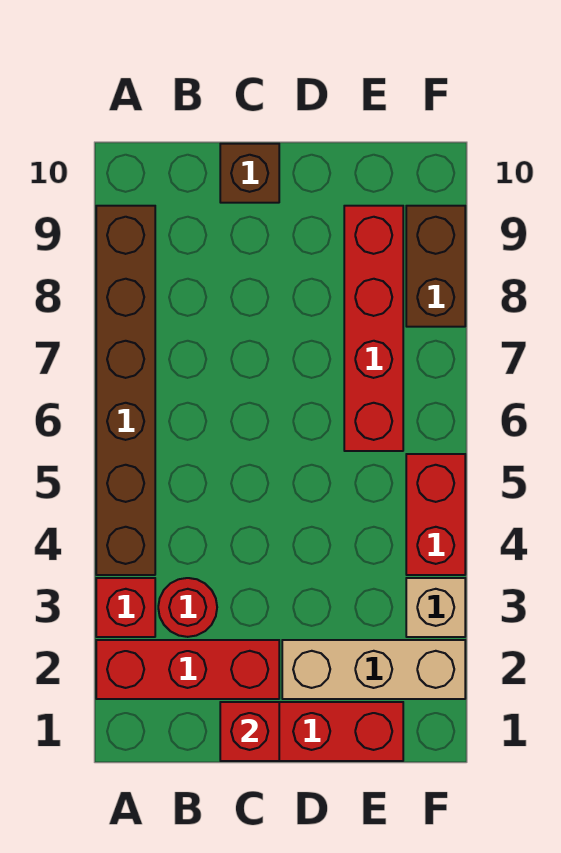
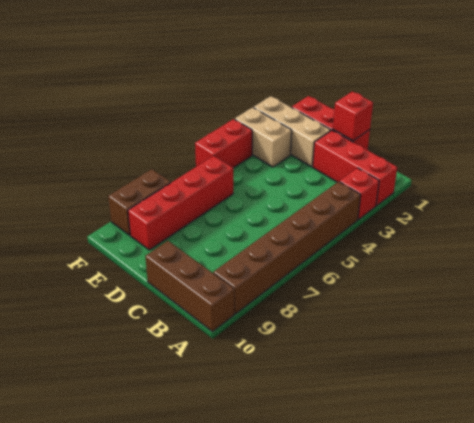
red round brick B3 level 1 -> none
brown brick C10 level 1 -> brown brick A10:C10 level 1
tan brick F3 level 1 -> tan brick E3:F3 level 1

